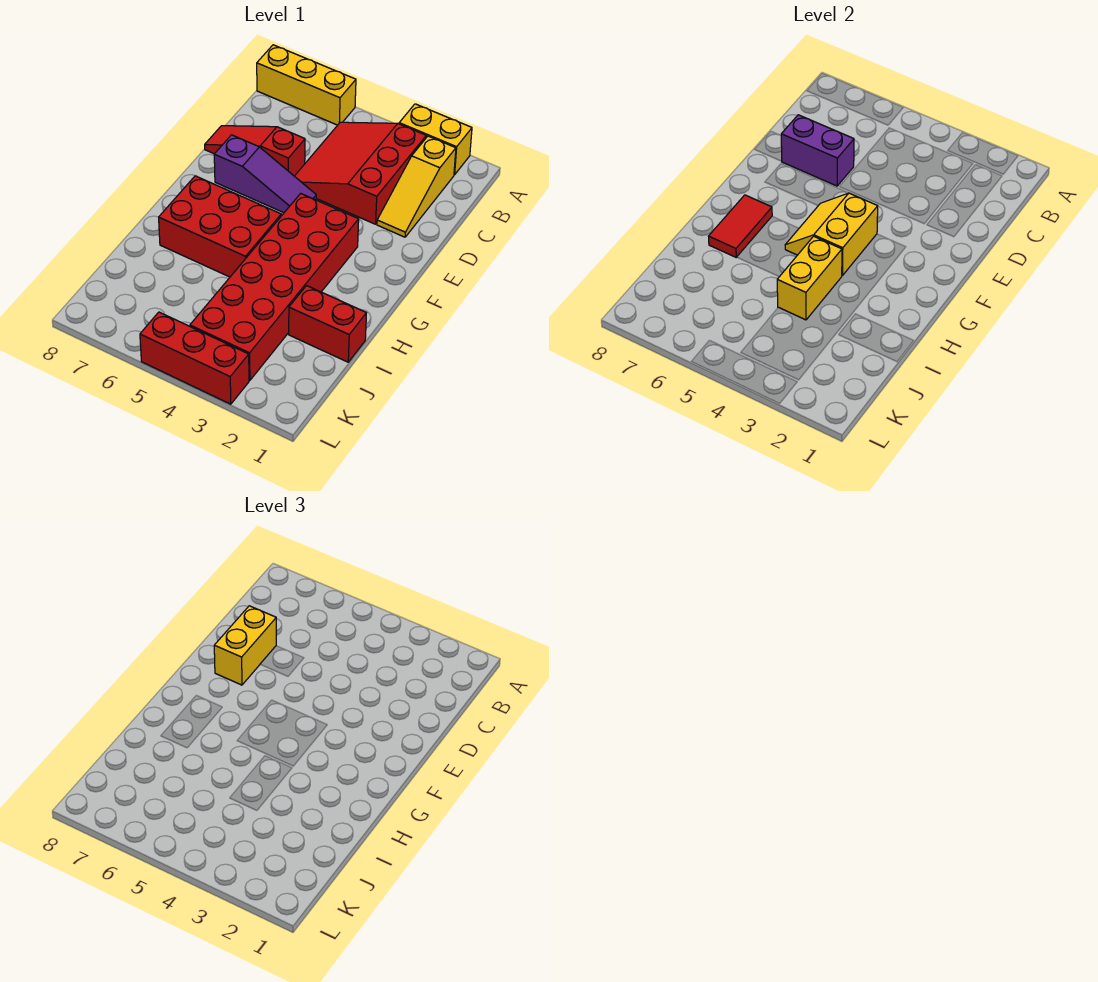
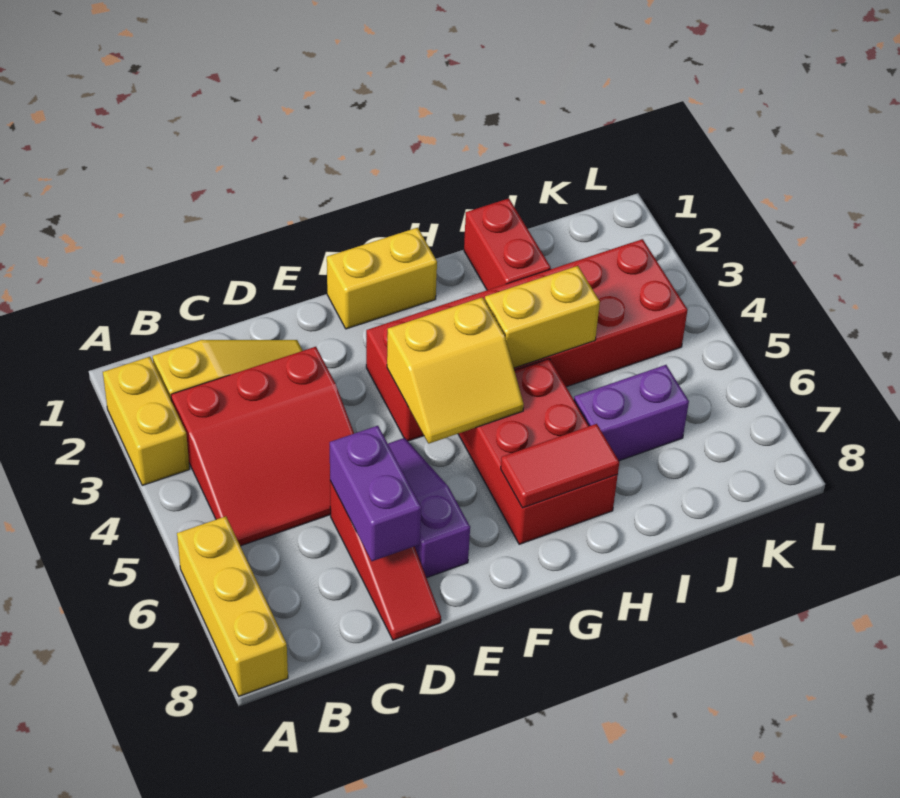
yellow brick D7:E7 level 3 -> yellow brick F1:G1 level 1
none -> purple brick I6:J6 level 1
red brick L3:L5 level 1 -> none

